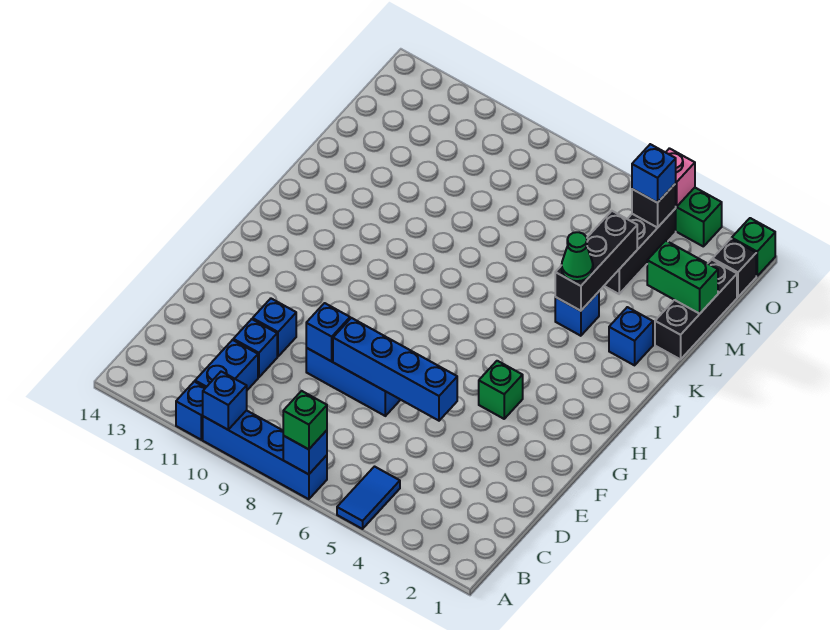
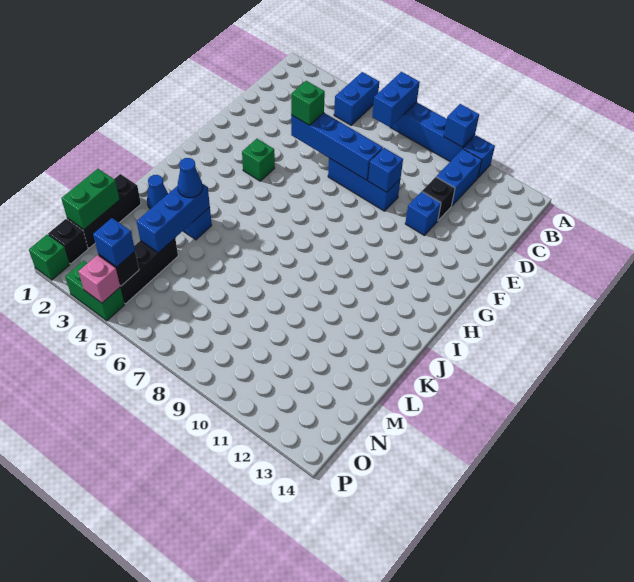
blue tile A5:B5 level 1 -> blue brick A5:B5 level 1
blue brick A7 level 2 -> blue brick A7:B7 level 2
green brick A7 level 3 -> green brick E5 level 3
blue brick D11 level 1 -> black brick D11 level 1
blue brick K2 level 1 -> blue cone K2 level 1
black brick K4:M4 level 2 -> blue brick K4:M4 level 2
green cone K4 level 3 -> blue cone K4 level 3
green brick M1:M2 level 2 -> green brick M1:N1 level 2

